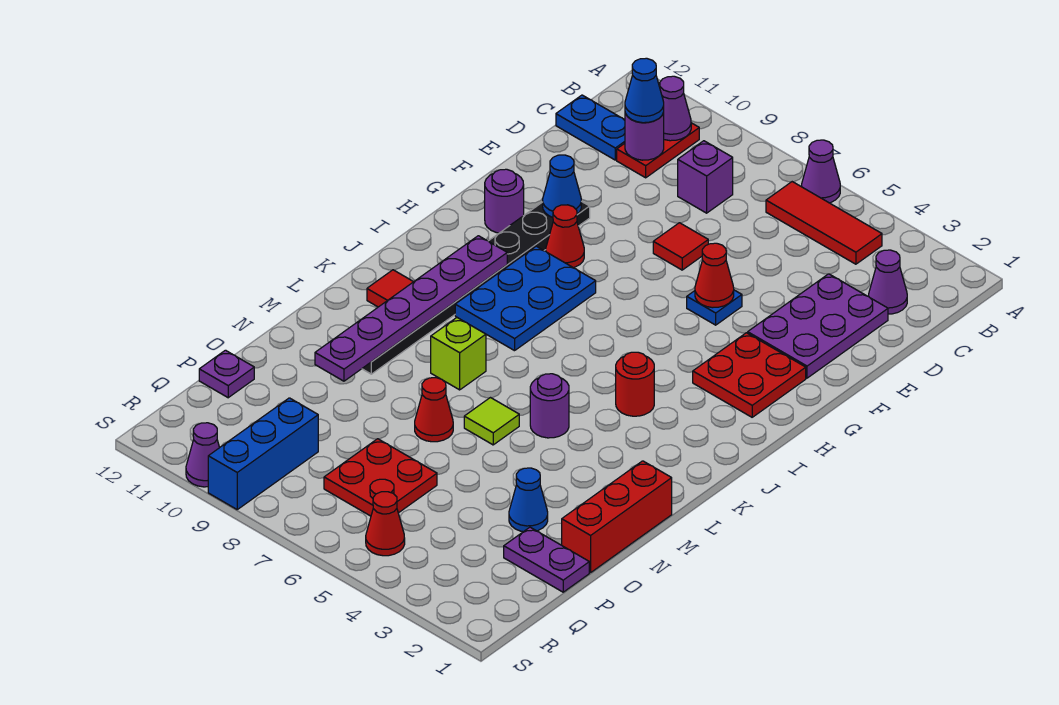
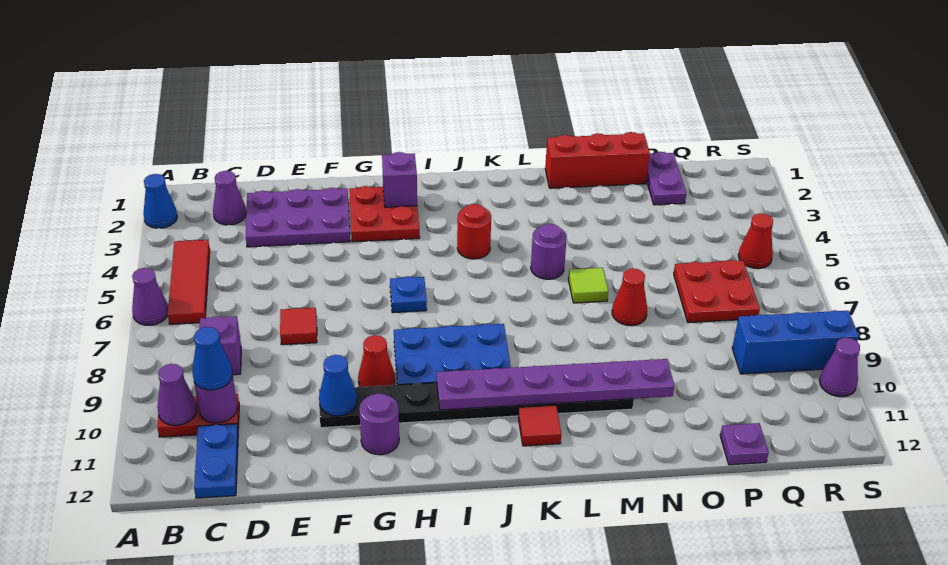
blue plate F5 level 1 -> blue plate H6 level 1
red cone F5 level 2 -> none
none -> purple brick H2 level 2
lime brick L8 level 1 -> none
blue cone O3 level 1 -> blue cone A2 level 1

